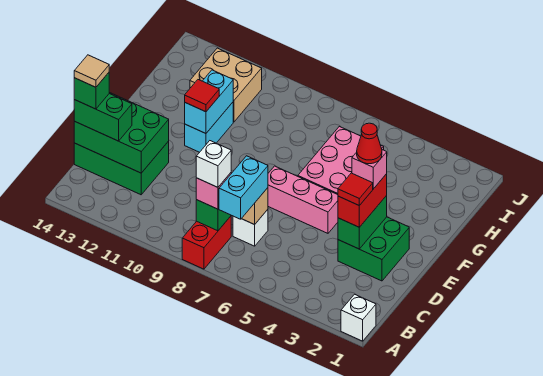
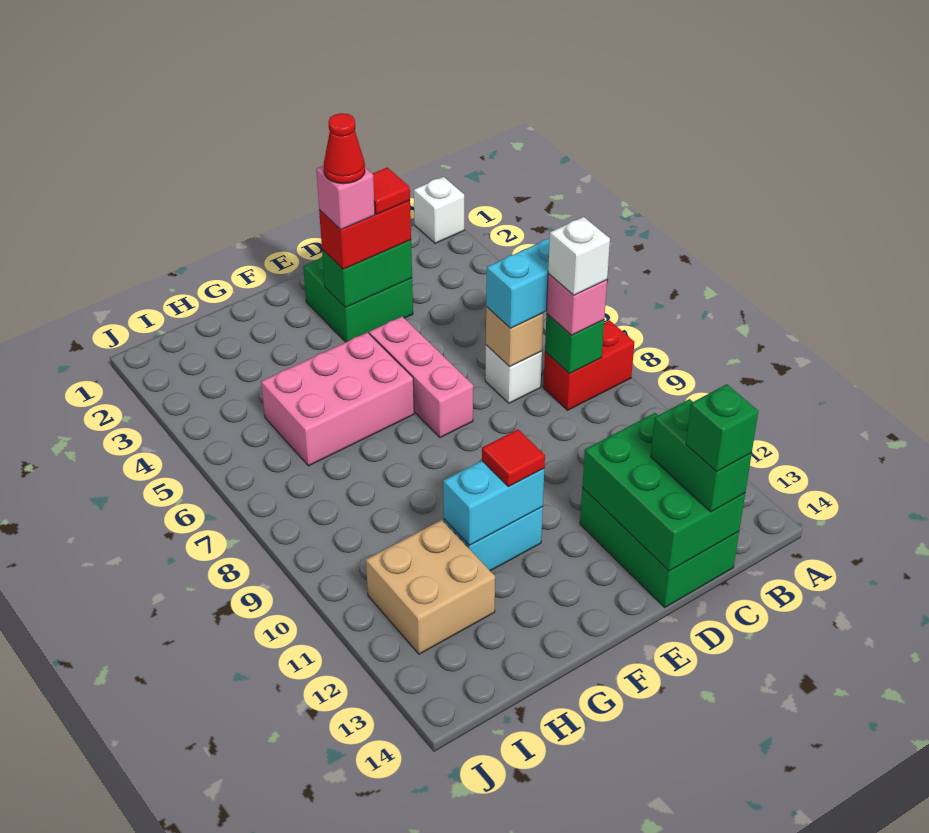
tan tile C14 level 5 -> none

